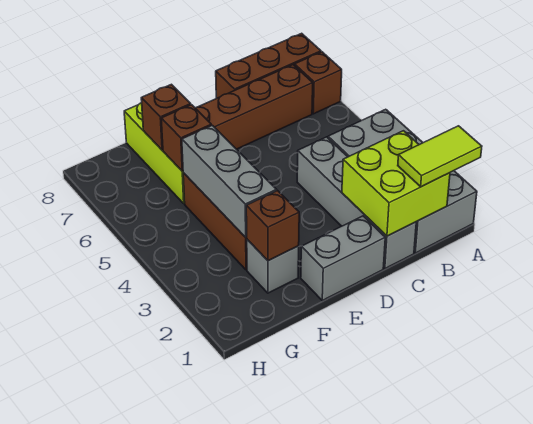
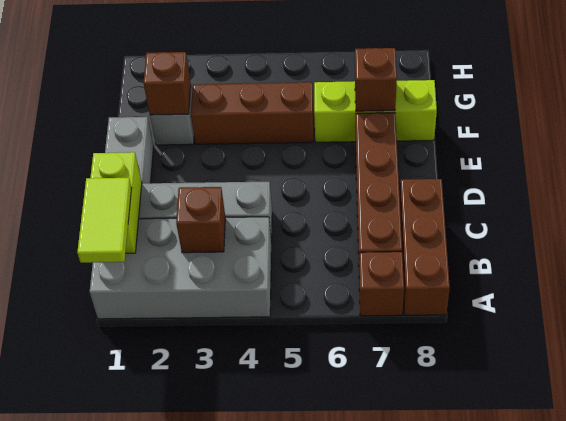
lime brick B1:C2 level 2 -> lime brick B1:C1 level 2
grey brick F3:F5 level 2 -> none
brown brick F6 level 2 -> brown brick B3 level 2

